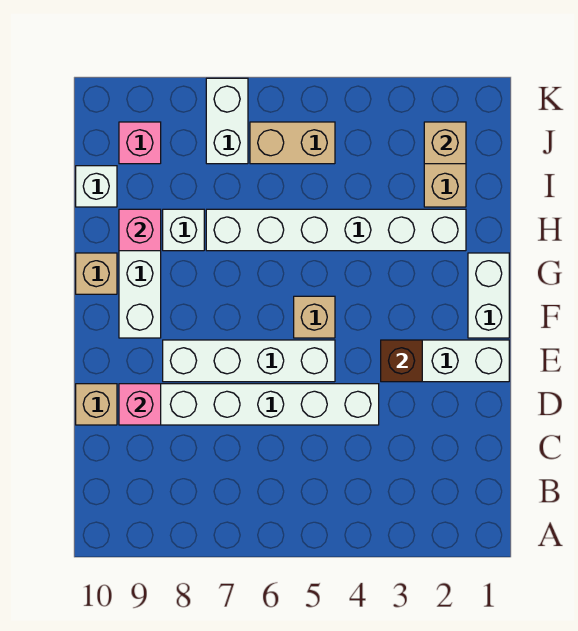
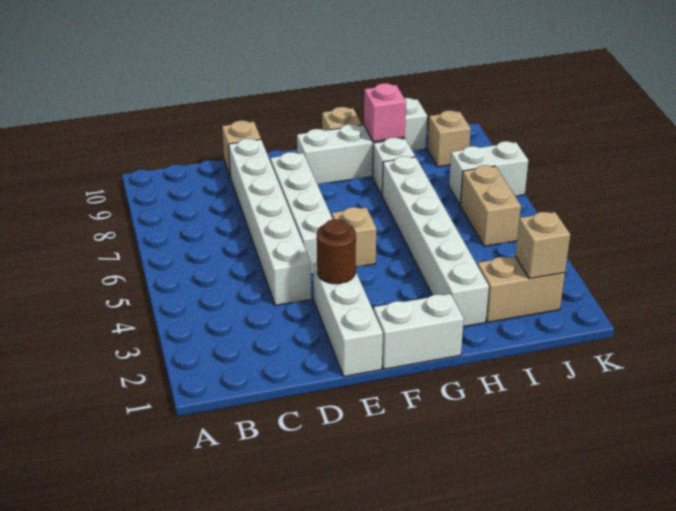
pink brick D9 level 2 -> none
brown brick E3 level 2 -> brown round brick E3 level 2
pink brick J9 level 1 -> tan brick J9 level 1

